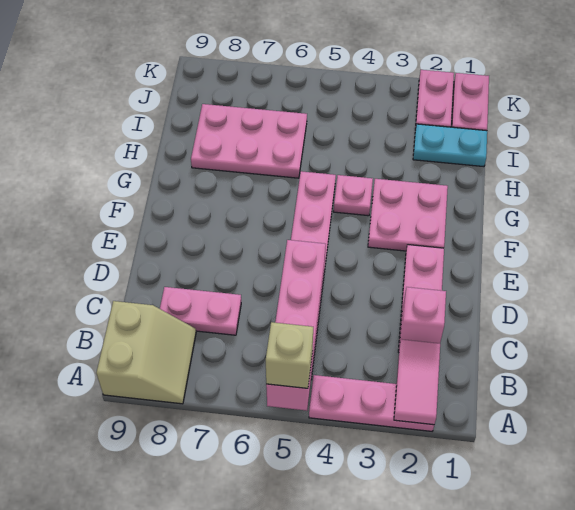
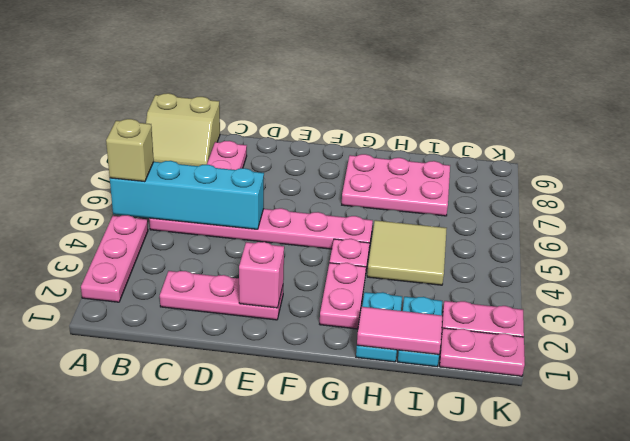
pink tile A2:B2 level 2 -> pink tile H1:I1 level 2
pink brick A5:D5 level 2 -> cyan brick A5:D5 level 2
pink brick C2 level 2 -> pink brick E2 level 2
pink plate F2:G3 level 1 -> pink plate G2:G3 level 1
none -> cyan plate H1:H2 level 1
none -> tan tile H4:I5 level 1
pink plate H6:I8 level 1 -> pink plate G7:I8 level 1

